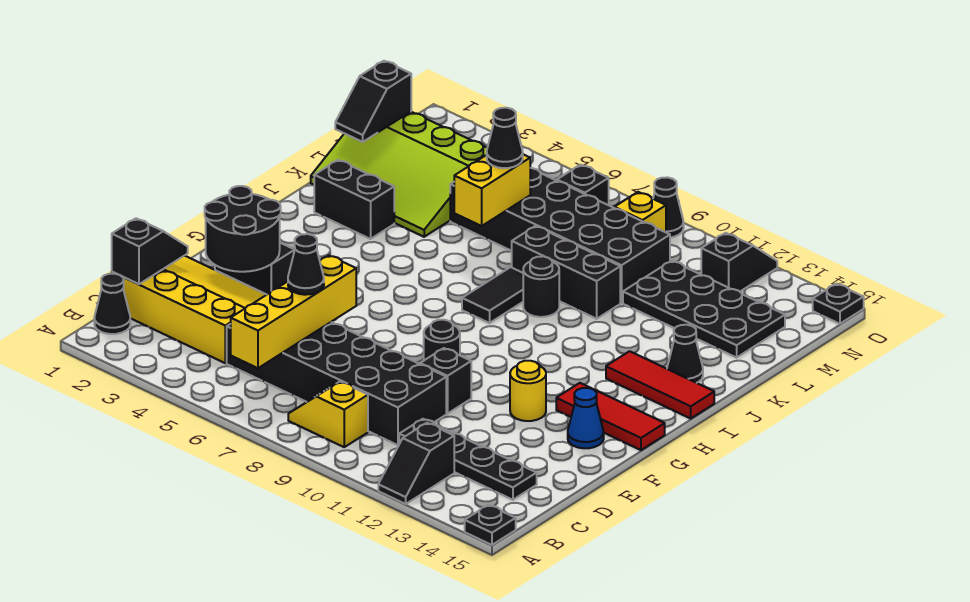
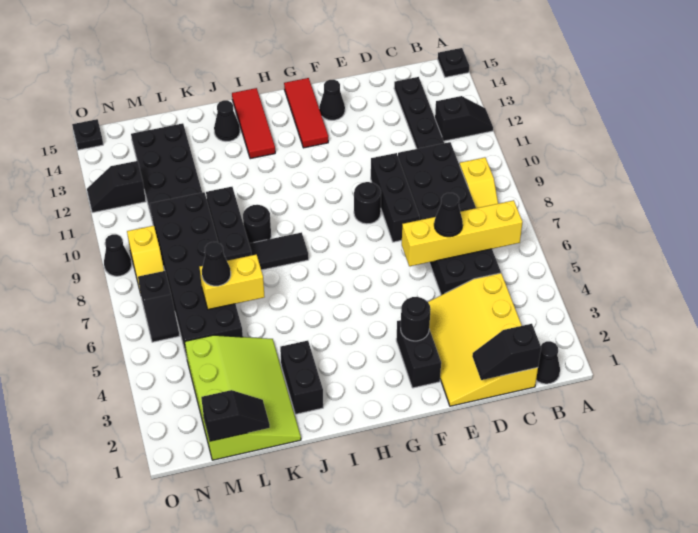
black round brick E2:F3 level 2 -> black round brick F3 level 2
black brick E10 level 1 -> black brick E8:E10 level 1
yellow round brick F12 level 1 -> none
blue cone F14 level 1 -> black cone F14 level 1

